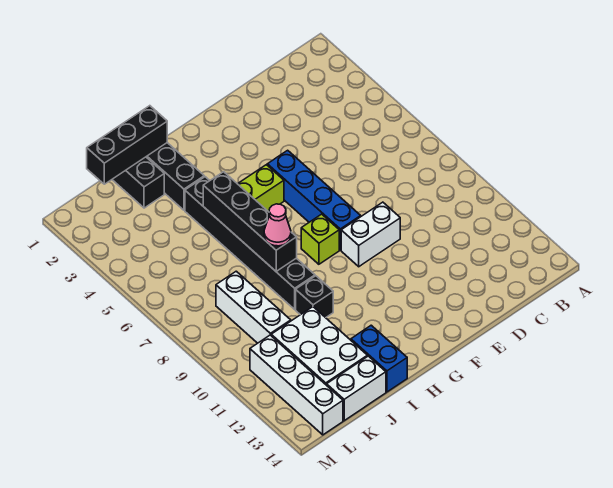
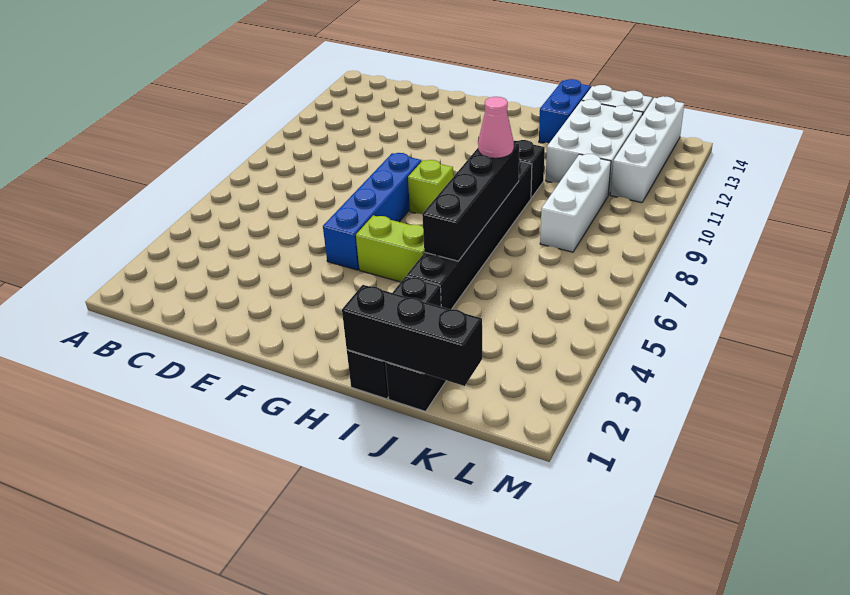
white brick E9:F9 level 1 -> none

